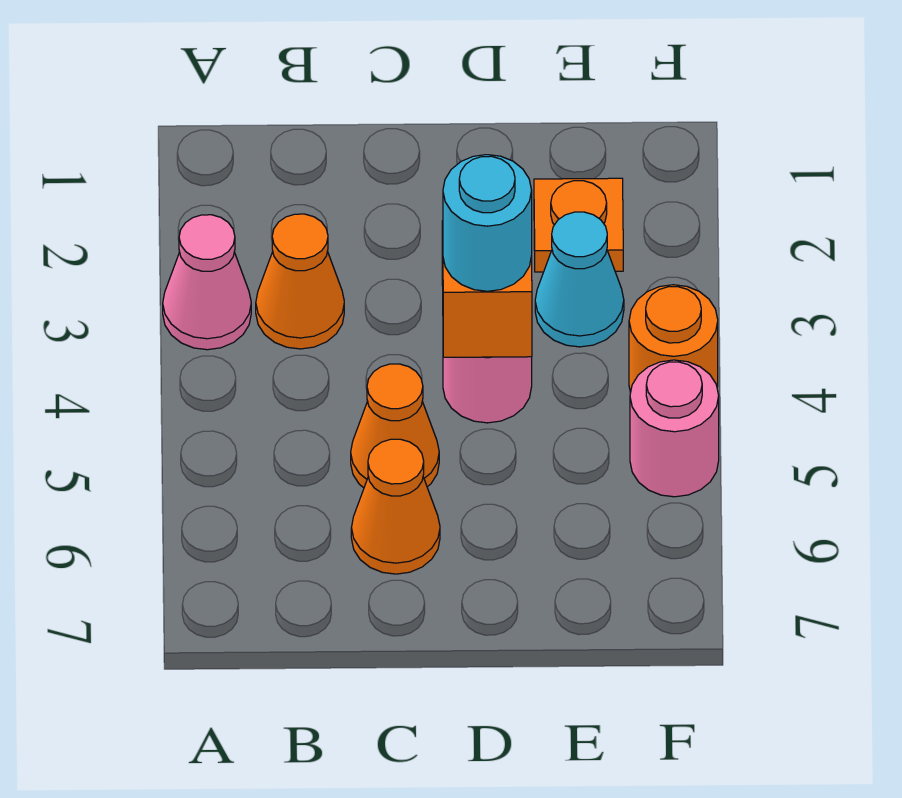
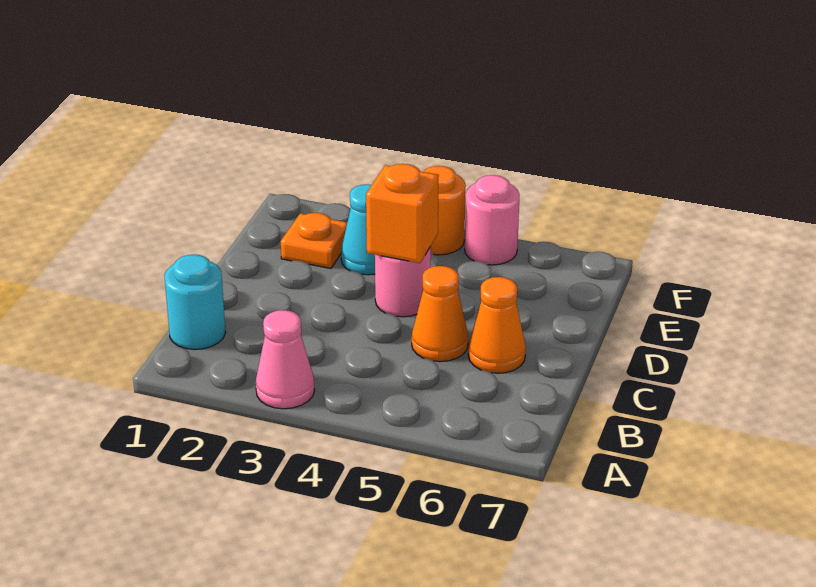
orange cone B3 level 1 -> none
cyan round brick D4 level 3 -> cyan round brick B1 level 1

